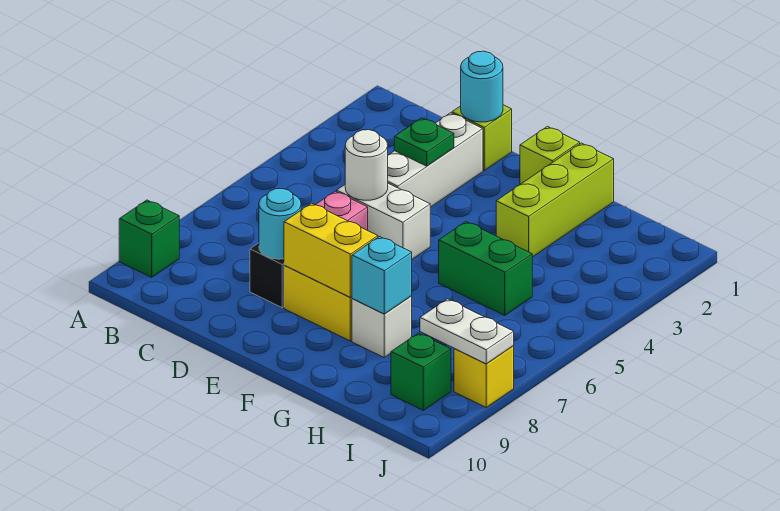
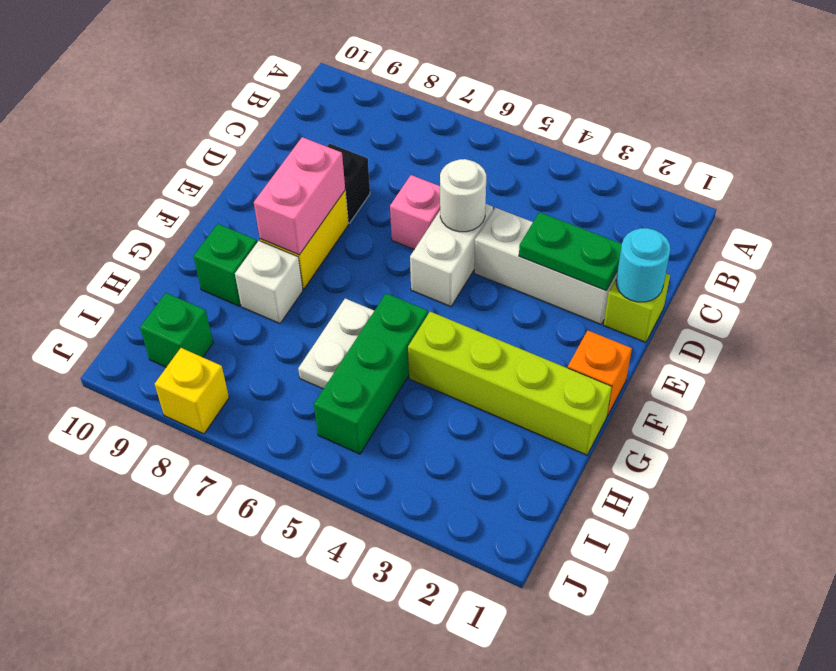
green brick A9 level 1 -> green brick G9 level 1
green plate D3 level 2 -> green plate D2:D3 level 2
cyan round brick D8 level 2 -> none
yellow brick E8:F8 level 2 -> pink brick E8:F8 level 2
lime brick F1 level 1 -> orange brick F1 level 1
lime brick G1:G3 level 1 -> lime brick G1:G4 level 1
green brick G5:H5 level 1 -> green brick G5:I5 level 1
cyan brick G8 level 2 -> none
white plate I8:J8 level 2 -> white plate G6:H6 level 1

